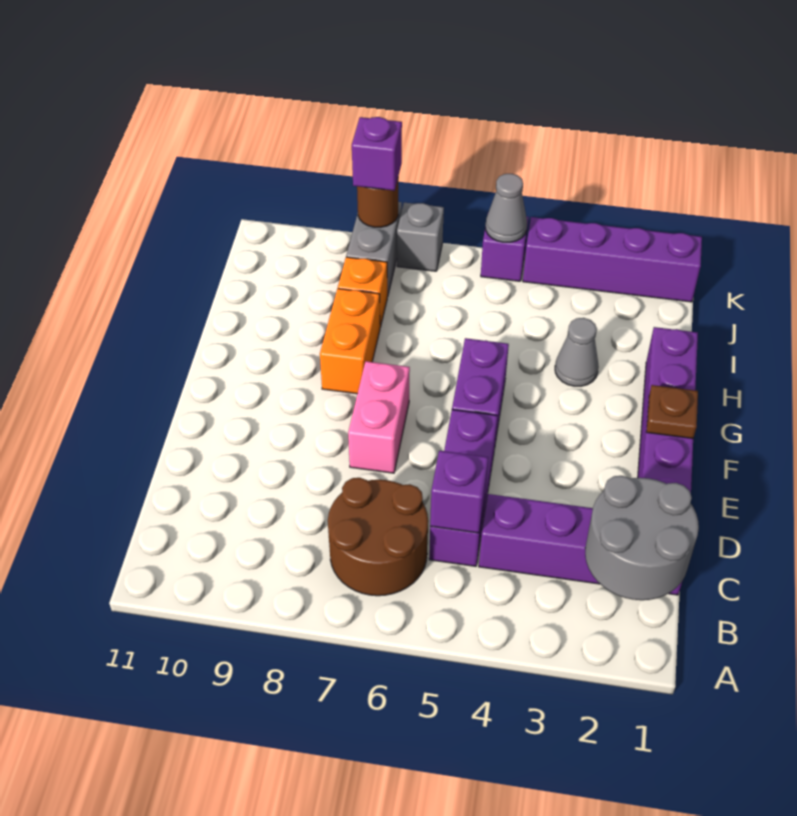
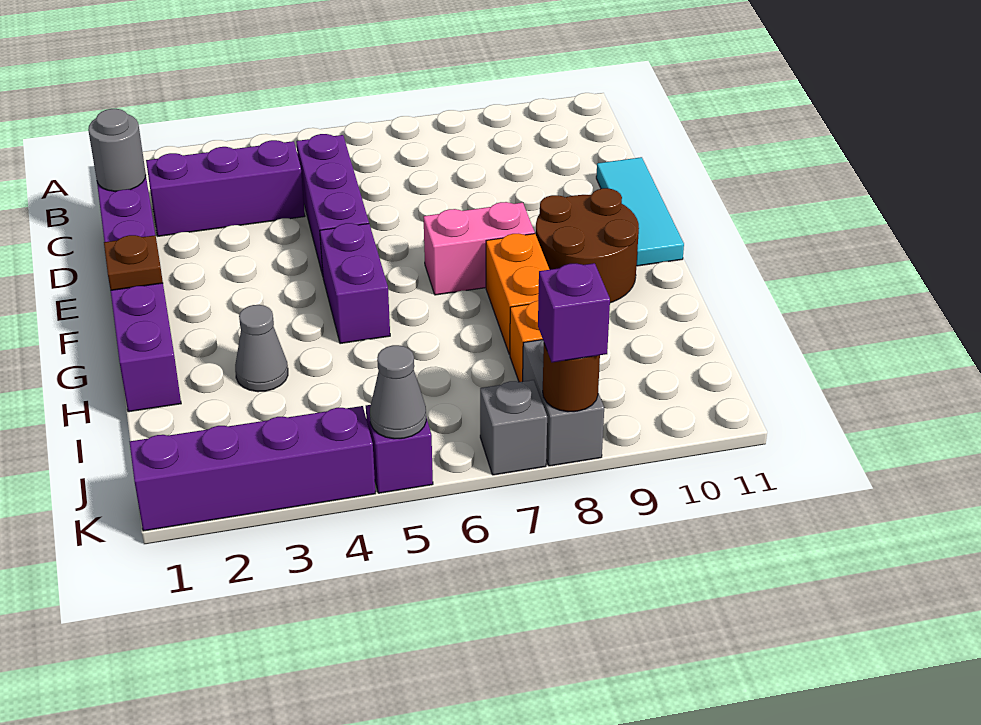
grey round brick B1:C2 level 2 -> grey round brick C1 level 2
brown round brick B6:C7 level 1 -> brown round brick F9:G10 level 1
purple brick C5 level 2 -> none
none -> cyan tile D11:F11 level 1
pink brick E7:F7 level 1 -> pink brick F7:F8 level 1

